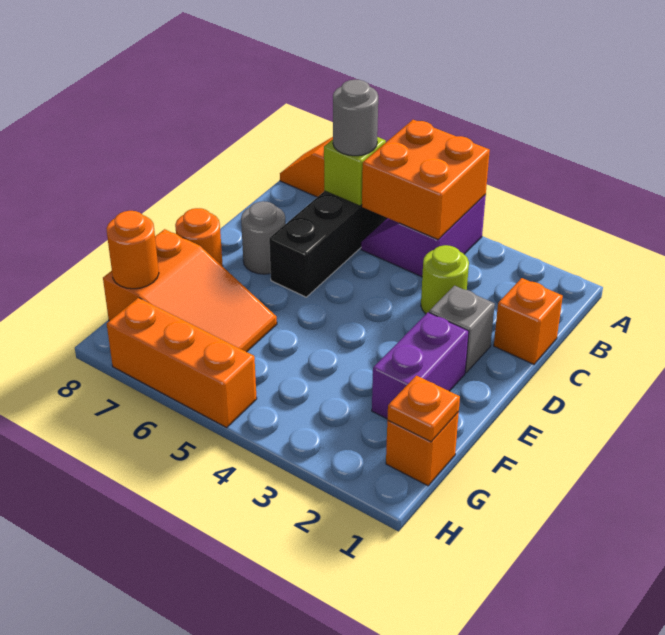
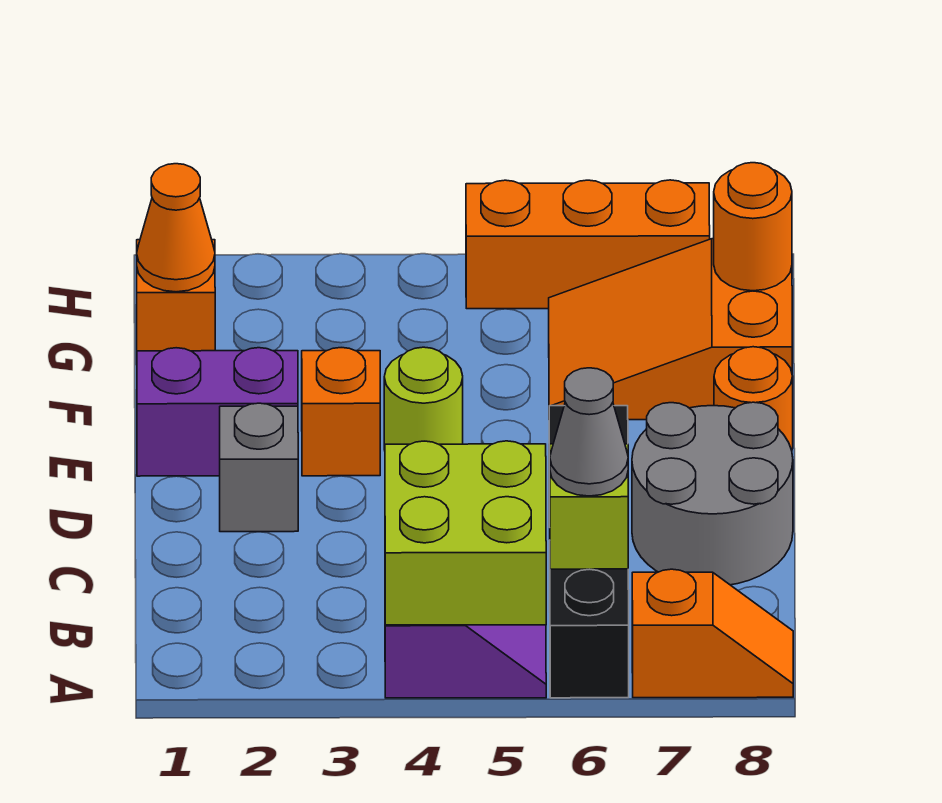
orange brick A4:B5 level 2 -> lime brick A4:B5 level 2
grey round brick B6 level 3 -> grey cone B6 level 3
orange brick C1 level 1 -> orange brick E3 level 1
lime round brick C3 level 1 -> lime round brick E4 level 1
grey round brick D7 level 1 -> grey round brick C7:D8 level 1
purple brick E2:F2 level 1 -> purple brick E1:E2 level 1
orange plate G1 level 2 -> orange cone G1 level 2

